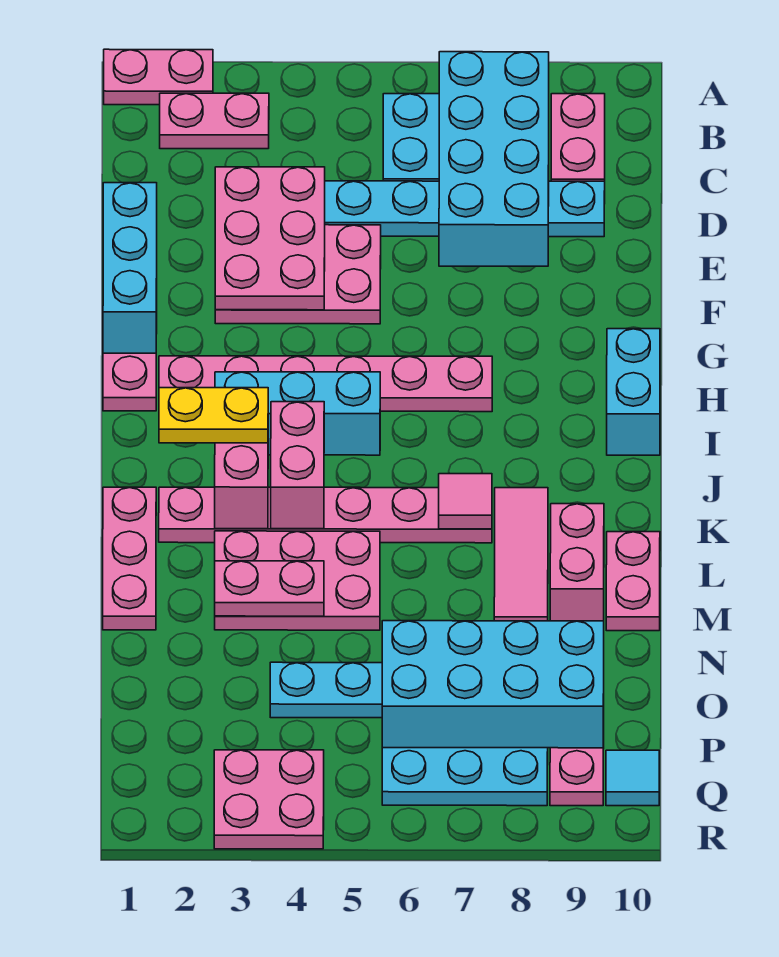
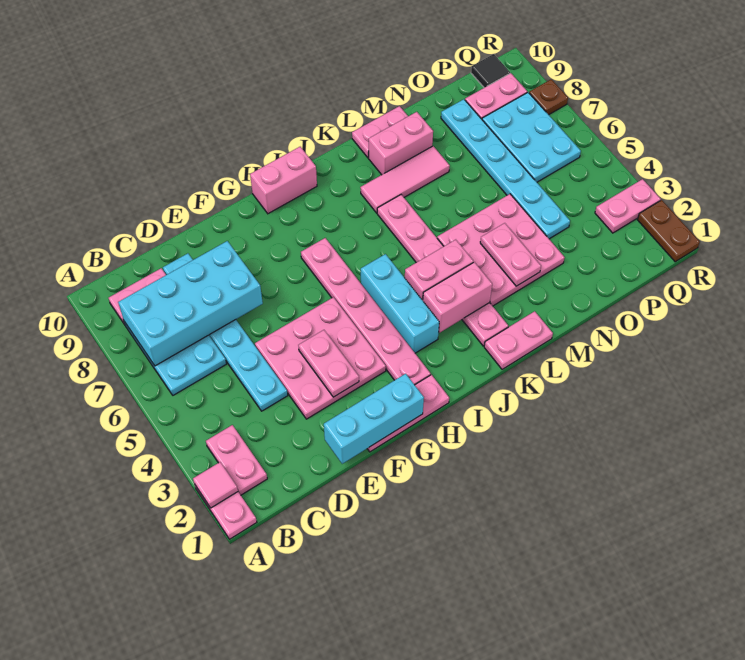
pink plate D3:F4 level 2 -> pink plate F3:F4 level 2
pink plate E3:F5 level 1 -> pink plate E3:G5 level 1
cyan brick H10:I10 level 1 -> pink brick H10:I10 level 1
yellow plate J2:J3 level 3 -> none
pink plate K1:M1 level 1 -> pink plate K1:L1 level 1
pink tile K7 level 2 -> pink tile A2 level 2
pink plate L3:M5 level 1 -> pink plate L3:N5 level 1
cyan brick O6:P9 level 2 -> none
pink plate Q3:R4 level 1 -> pink plate Q3:R3 level 1
cyan tile Q10 level 1 -> black tile Q10 level 1
none -> brown plate R1:R2 level 1
none -> brown plate R8 level 1

